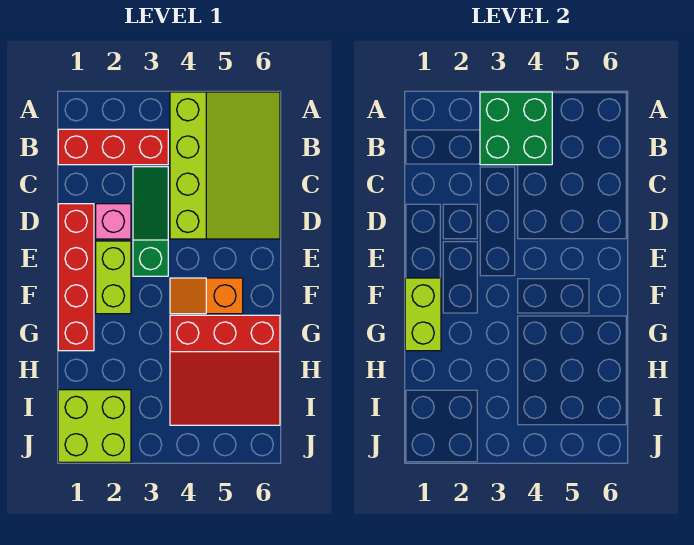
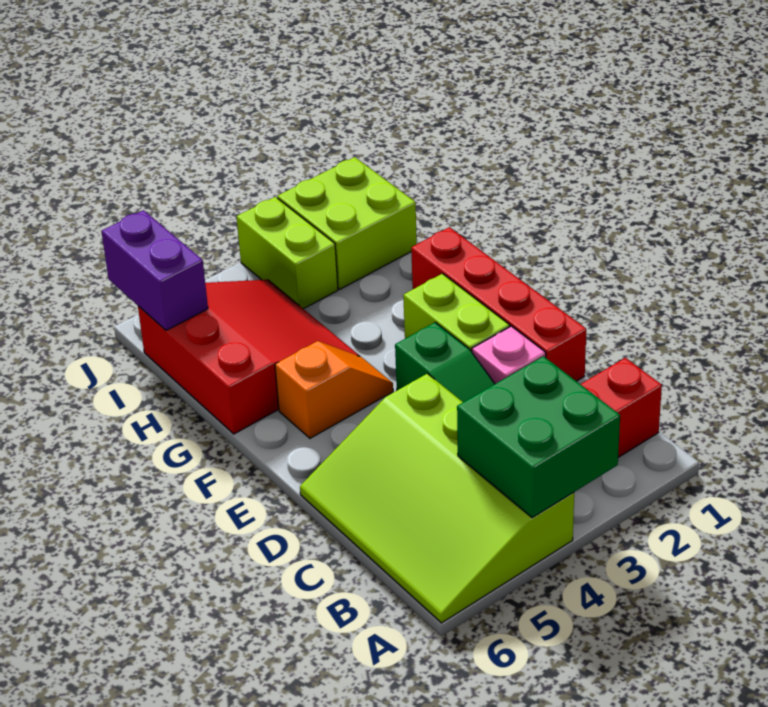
lime brick F1:G1 level 2 -> lime brick I3:J3 level 1
red slope G4:I6 level 1 top G -> red slope G4:I6 level 1 top 6
none -> purple brick I6:J6 level 2

